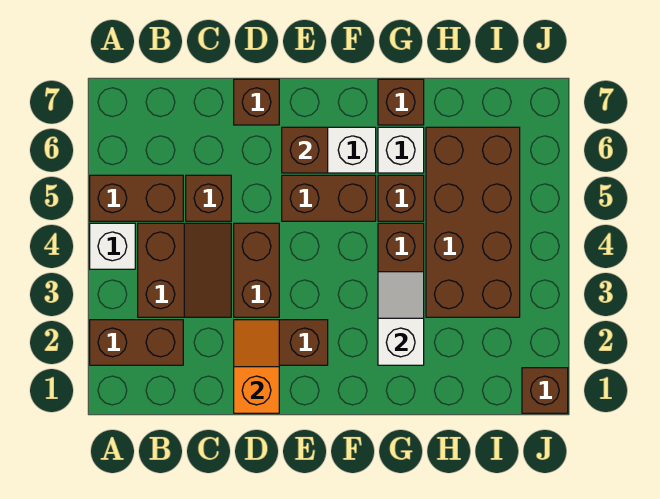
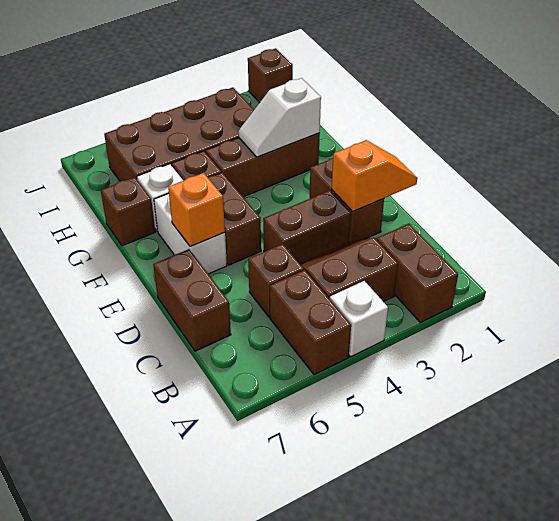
orange slope D1:D2 level 2 top 1 -> orange slope D1:D2 level 2 top 2
brown brick D7 level 1 -> brown brick C7:D7 level 1
brown brick E6 level 2 -> orange brick E6 level 2

